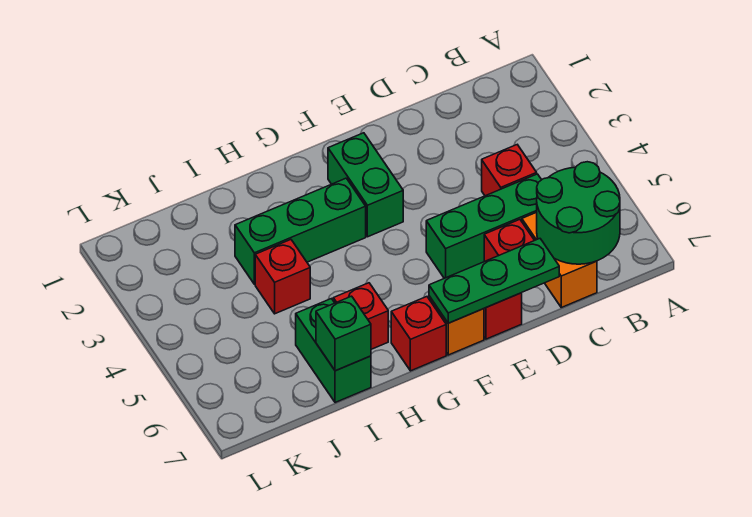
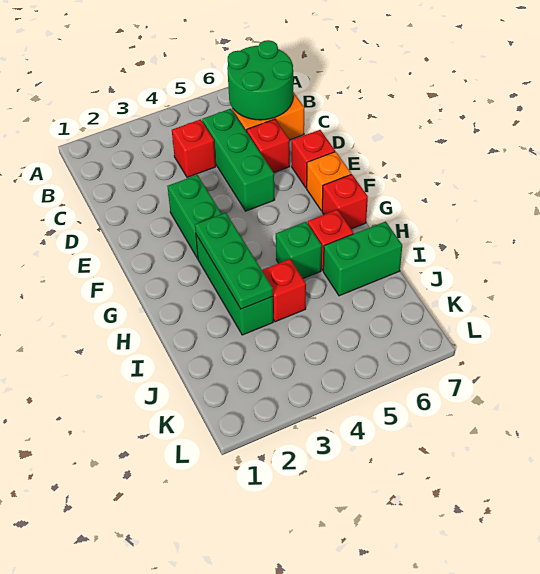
green plate D7:F7 level 2 -> green plate G3:I3 level 2
green brick F2:F3 level 1 -> green brick E3:F3 level 1
green brick I7 level 2 -> green brick H5 level 1

